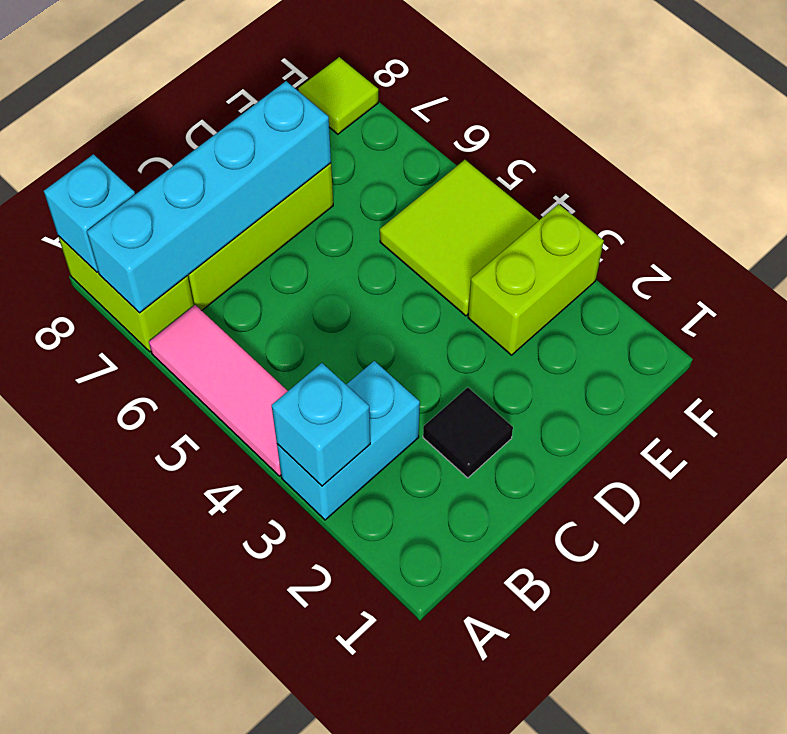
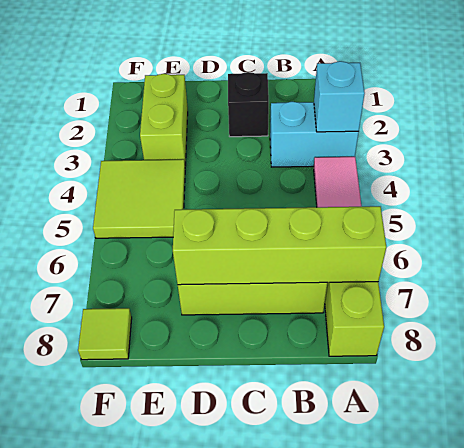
cyan brick A7:D7 level 2 -> lime brick A7:D7 level 2
cyan brick A8 level 2 -> none
black tile C2 level 1 -> black brick C2 level 1
lime brick E3:F3 level 1 -> lime brick E2:E3 level 1

